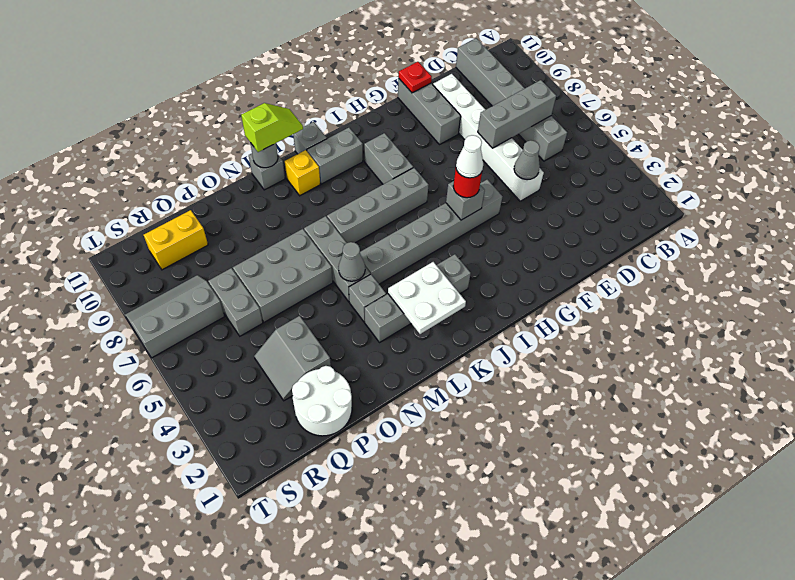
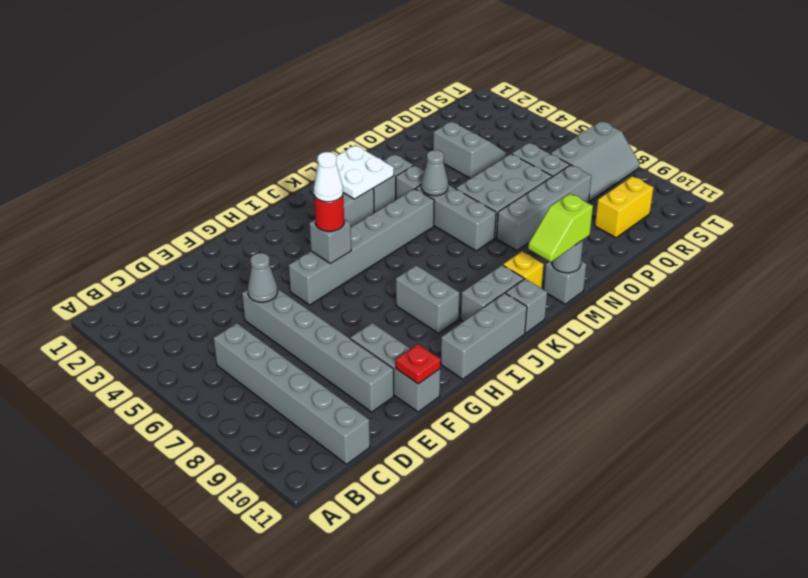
grey brick C7:E7 level 2 -> grey brick H11:J11 level 1
white brick E5:E10 level 1 -> grey brick E5:E10 level 1
grey brick I7:L7 level 1 -> grey brick N8:Q8 level 1
white round brick P1:Q2 level 1 -> none

